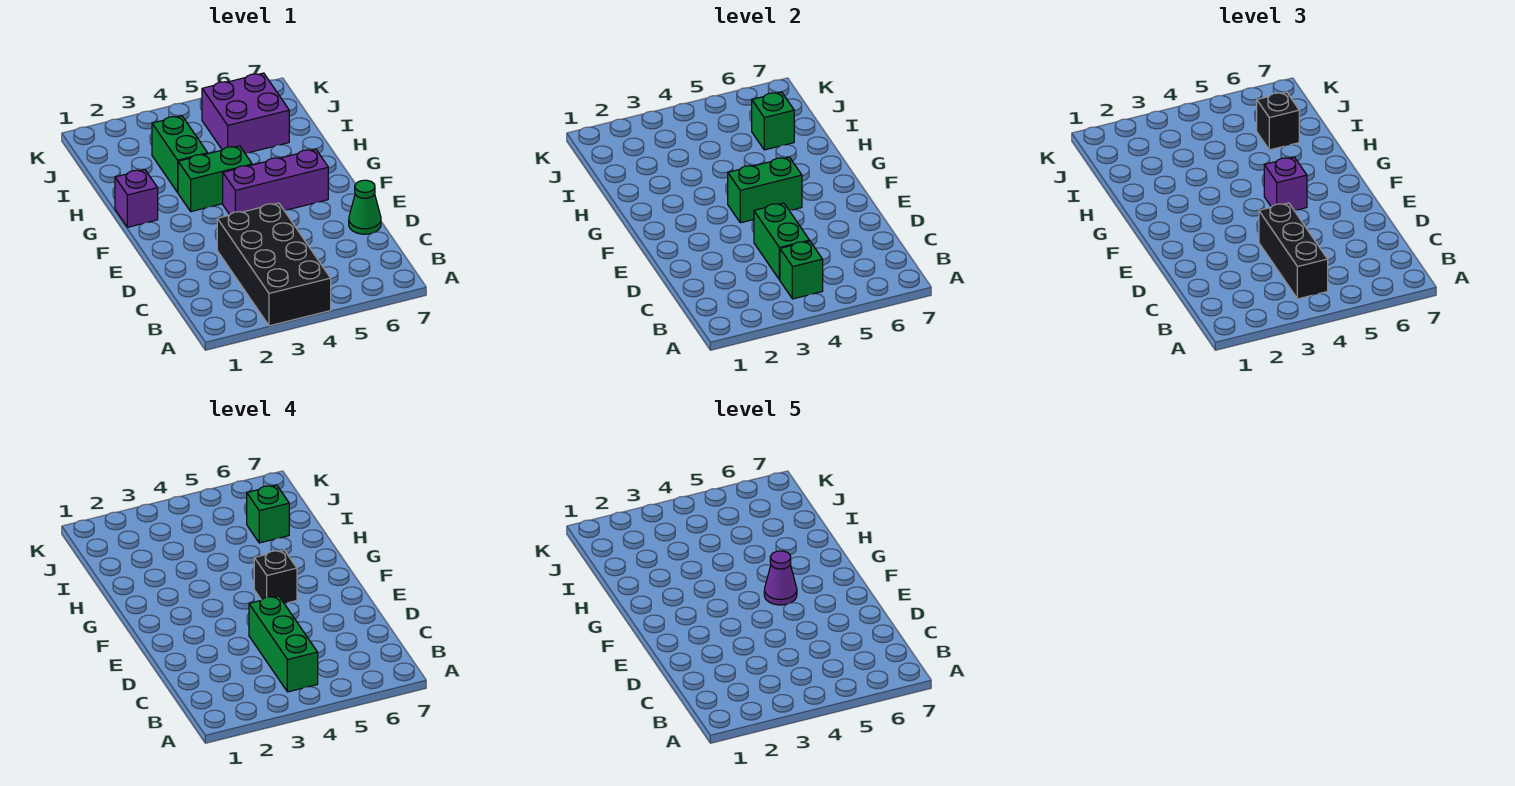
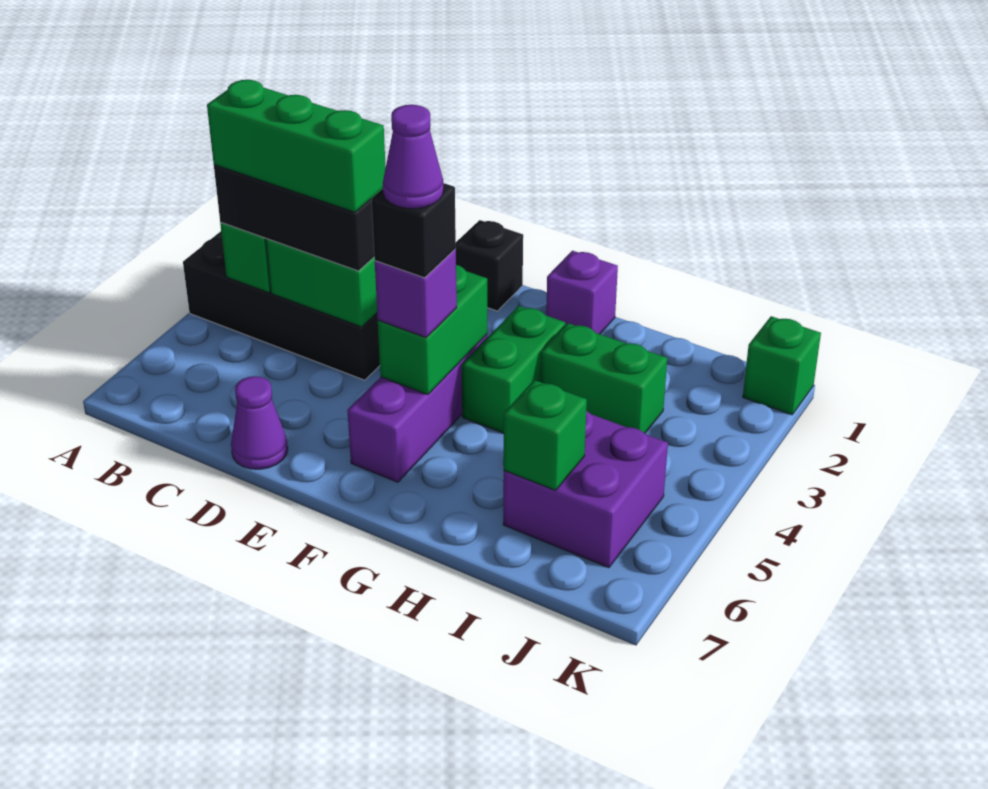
green cone D7 level 1 -> purple cone D7 level 1
black brick I6 level 3 -> black brick E1 level 1
green brick I6 level 4 -> green brick K1 level 1

